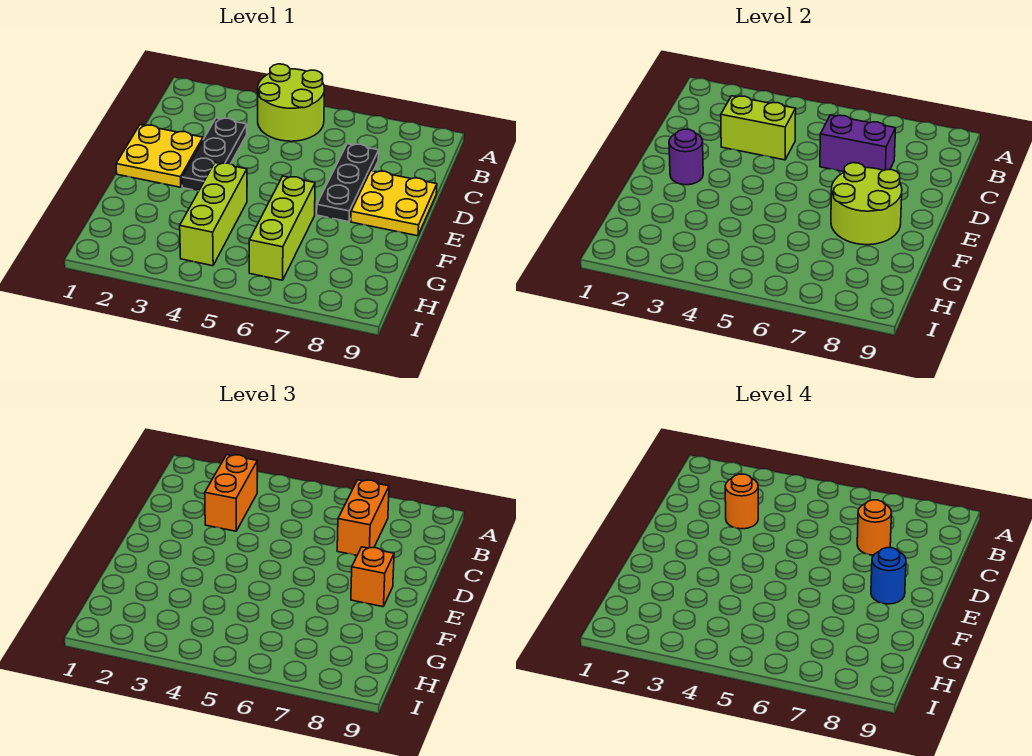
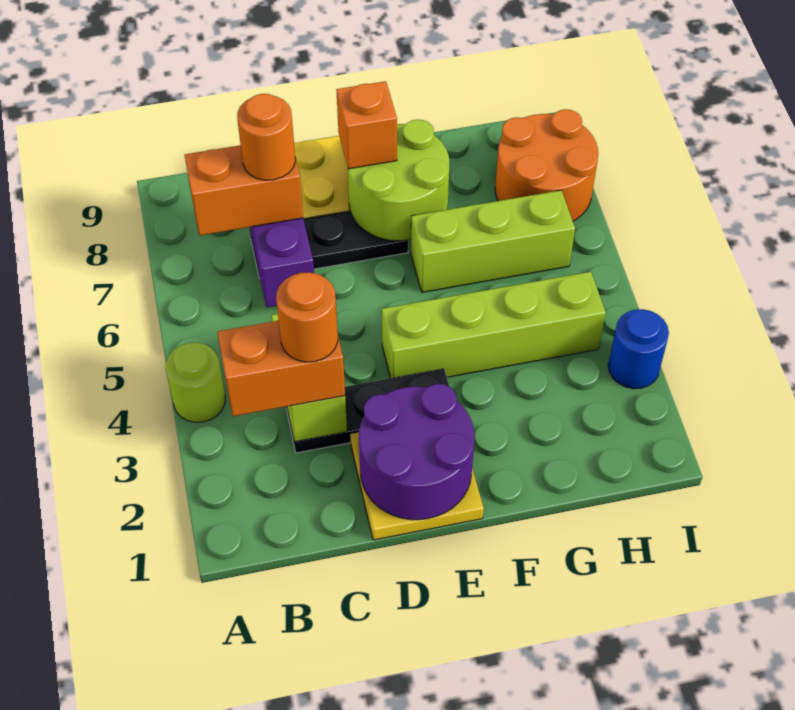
lime round brick A4:B5 level 1 -> lime round brick A4 level 1
purple round brick E2 level 2 -> purple round brick D1:E2 level 2
blue round brick E8 level 4 -> blue round brick I3 level 1
lime brick F4:H4 level 1 -> lime brick E4:H4 level 1
none -> orange round brick H7:I8 level 1

